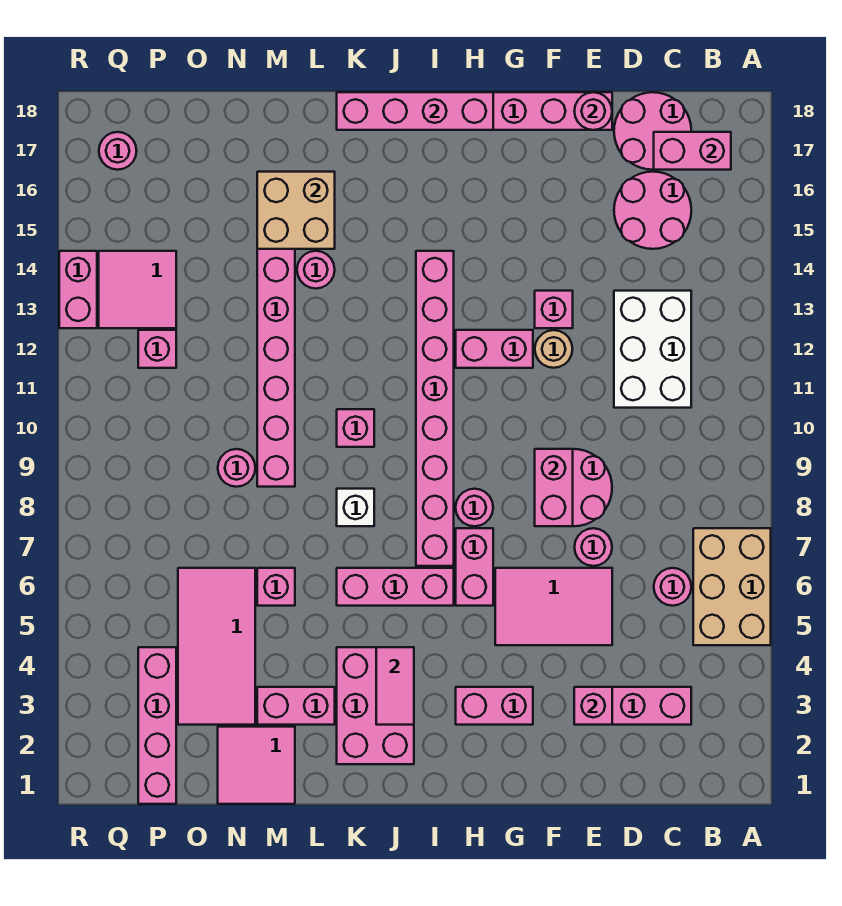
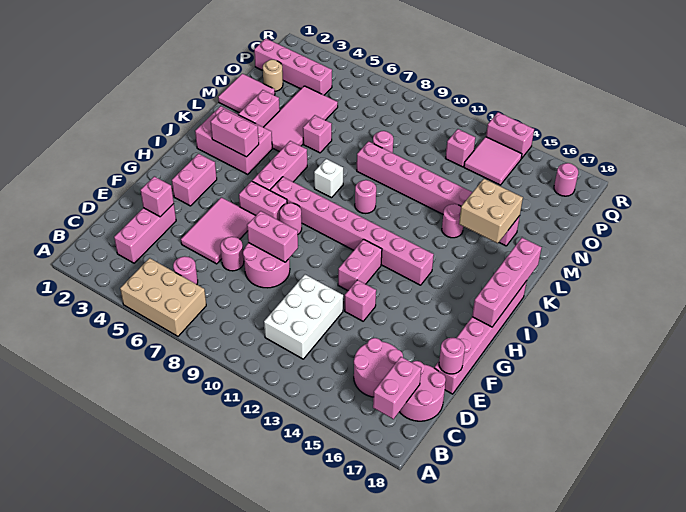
white brick C11:D13 level 1 -> white brick C11:E12 level 1
tan round brick F12 level 1 -> tan round brick O2 level 1
pink tile J3:J4 level 2 -> pink brick J3:J4 level 2
pink brick K10 level 1 -> pink round brick K10 level 1
pink tile N3:O6 level 1 -> pink tile L4:O5 level 1

